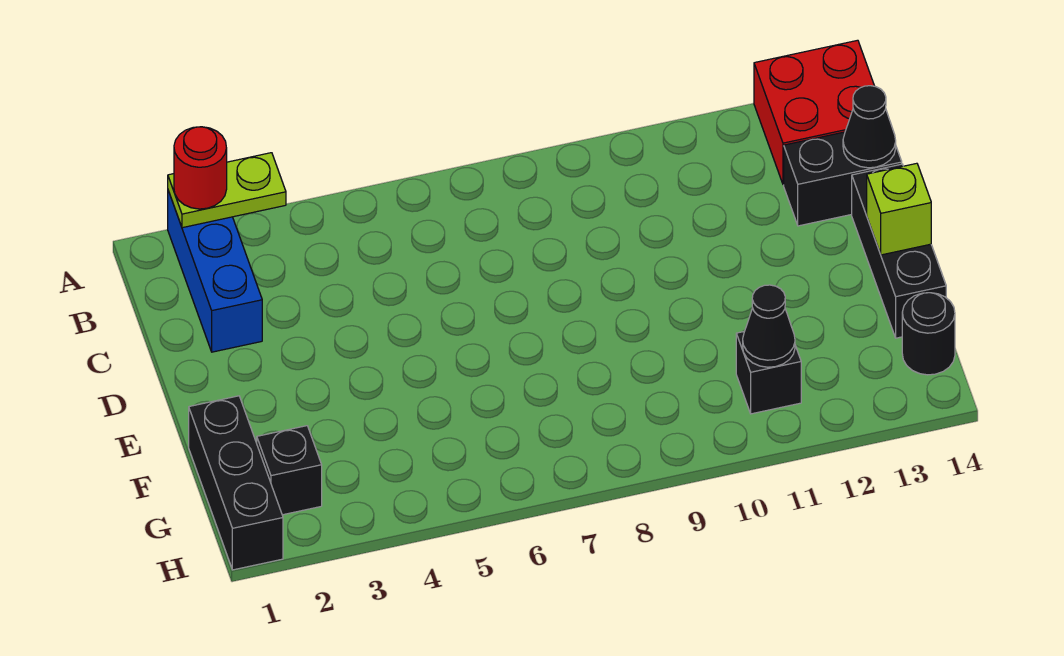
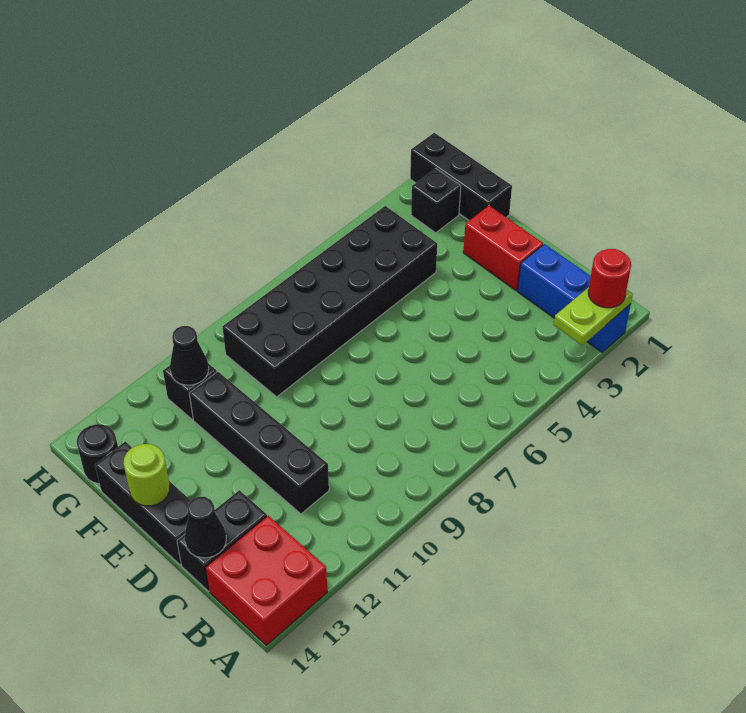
none -> black brick C11:F11 level 1
none -> red brick D2:E2 level 1
lime brick E14 level 2 -> lime round brick E14 level 2
none -> black brick F4:G9 level 1

